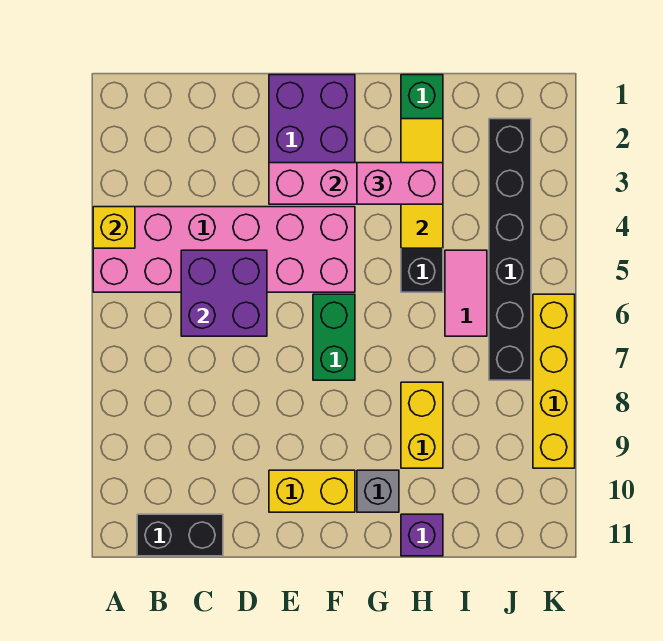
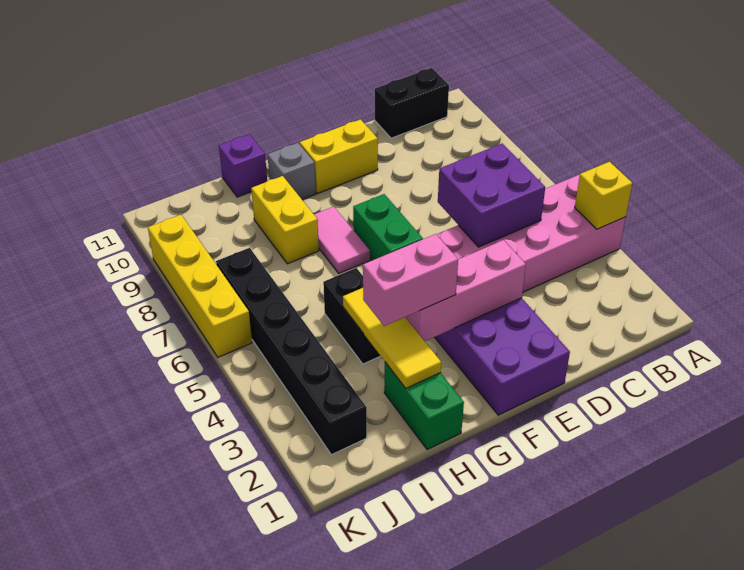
pink tile I5:I6 level 1 -> pink tile G7:G8 level 1

